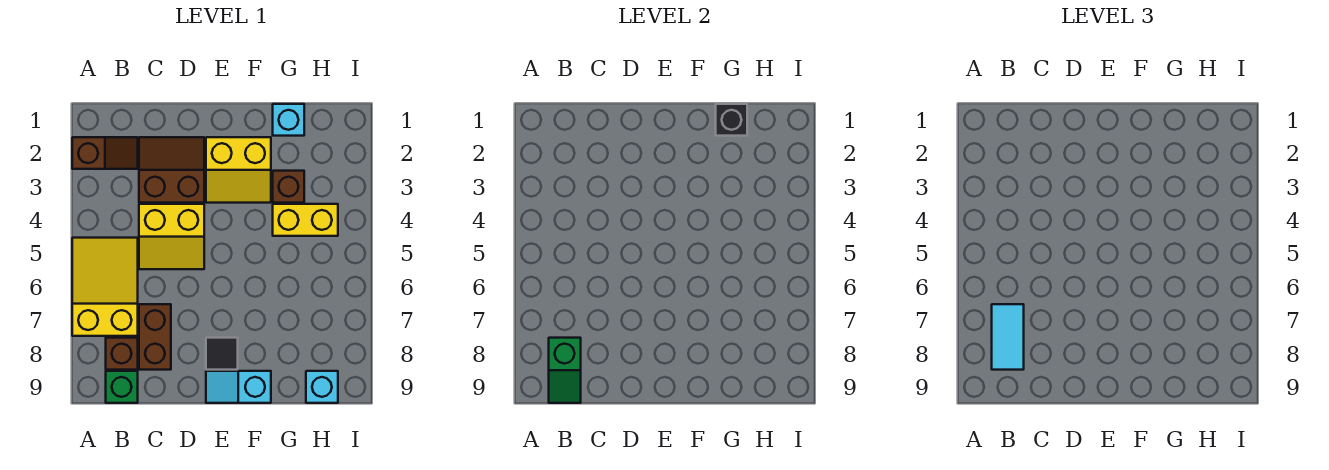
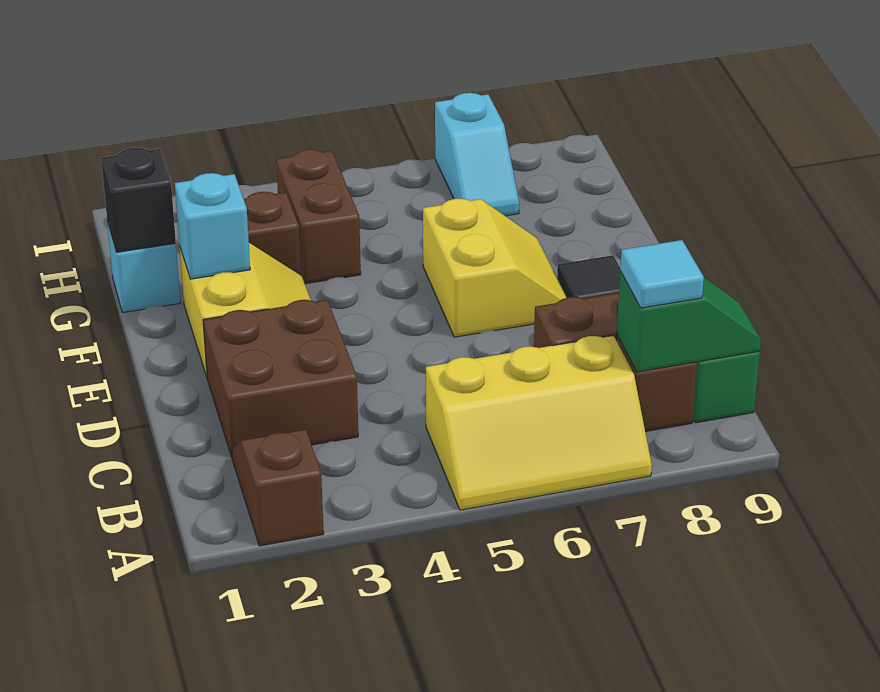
yellow slope A5:B7 level 1 top 7 -> yellow slope A5:B7 level 1 top B
cyan tile B7:B8 level 3 -> cyan tile B8 level 3
brown slope C2:D3 level 1 top 3 -> brown brick C2:D3 level 1
yellow slope C4:D5 level 1 top 4 -> yellow slope E6:F7 level 1 top 6
cyan slope E9:F9 level 1 top F -> cyan slope H7:I7 level 1 top I
yellow brick G4:H4 level 1 -> brown brick G4:H4 level 1
cyan brick H9 level 1 -> cyan brick F2 level 2

